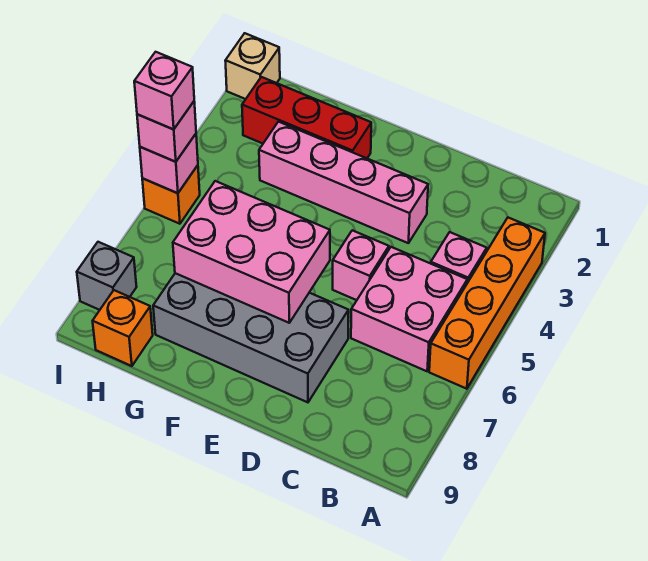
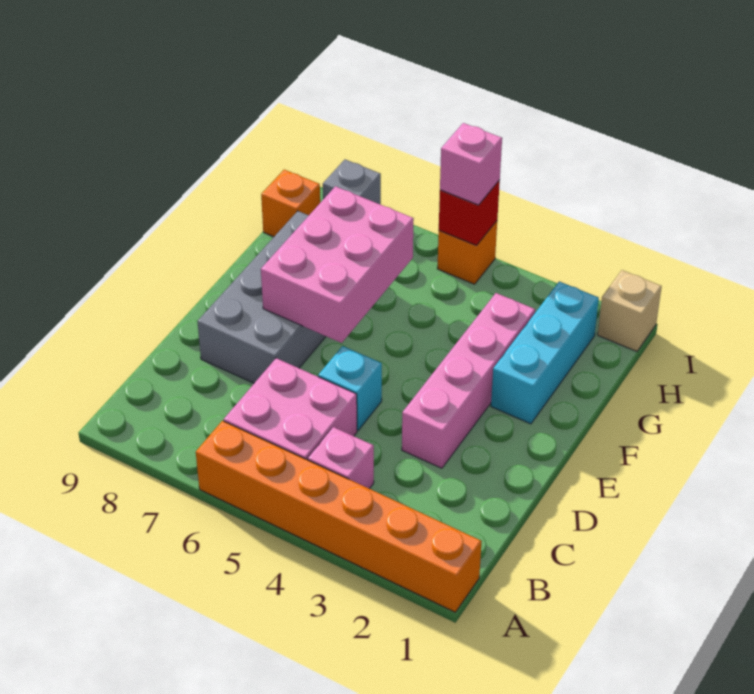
orange brick A3:A6 level 1 -> orange brick A1:A6 level 1
pink brick D5 level 1 -> cyan brick D5 level 1
red brick F2:H2 level 1 -> cyan brick F2:H2 level 1
pink brick I5 level 2 -> red brick I5 level 2
pink brick I5 level 4 -> none

